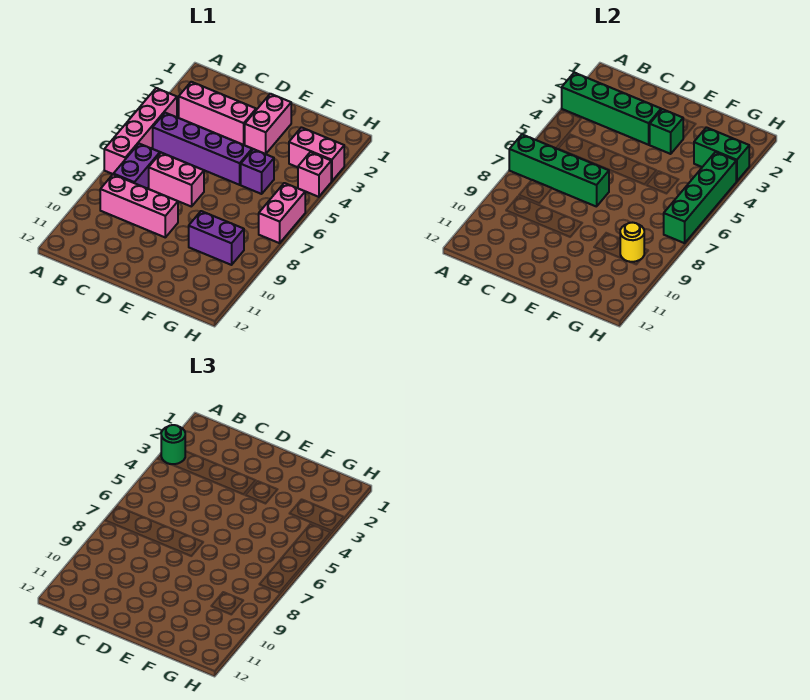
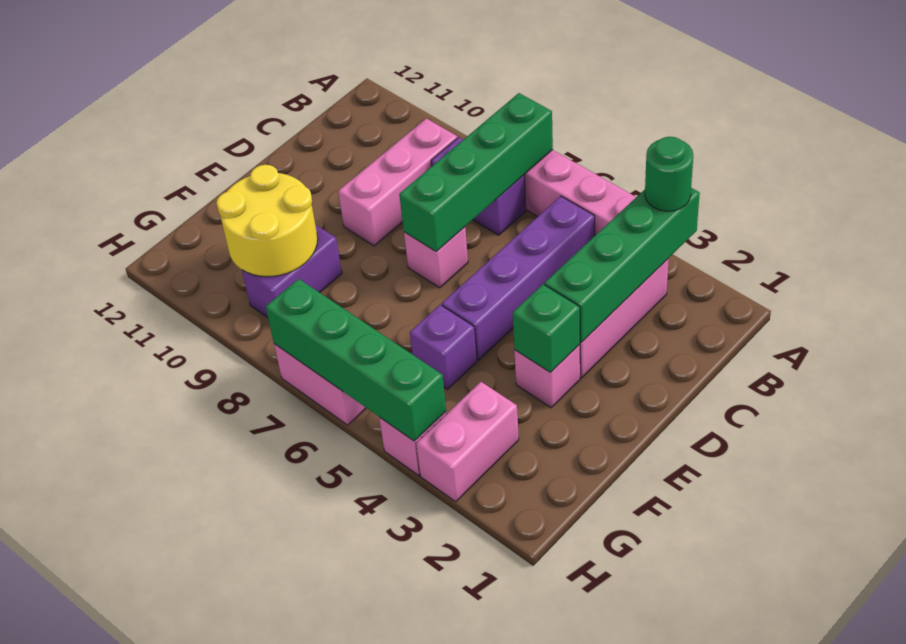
pink brick C7:D7 level 1 -> pink brick D7 level 1
pink brick E2:E3 level 1 -> pink brick E3 level 1
green brick G3:H3 level 2 -> none
yellow round brick G9 level 2 -> yellow round brick F9:G10 level 2

